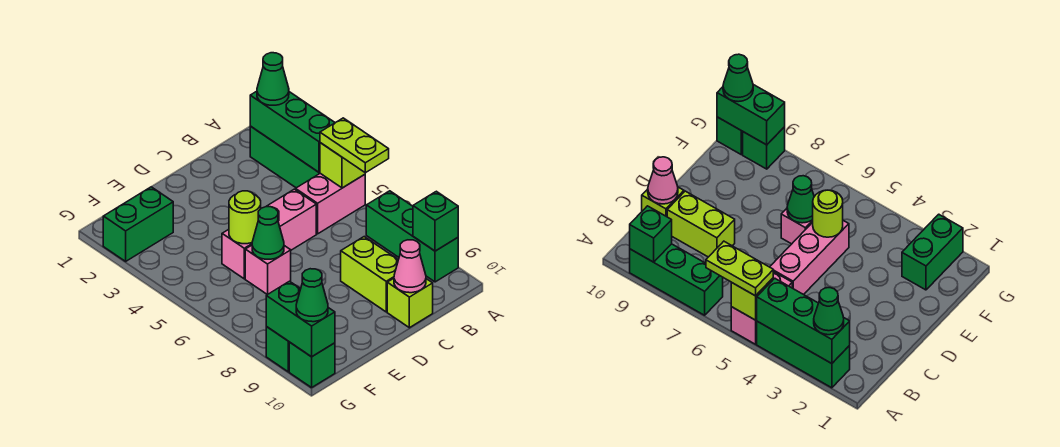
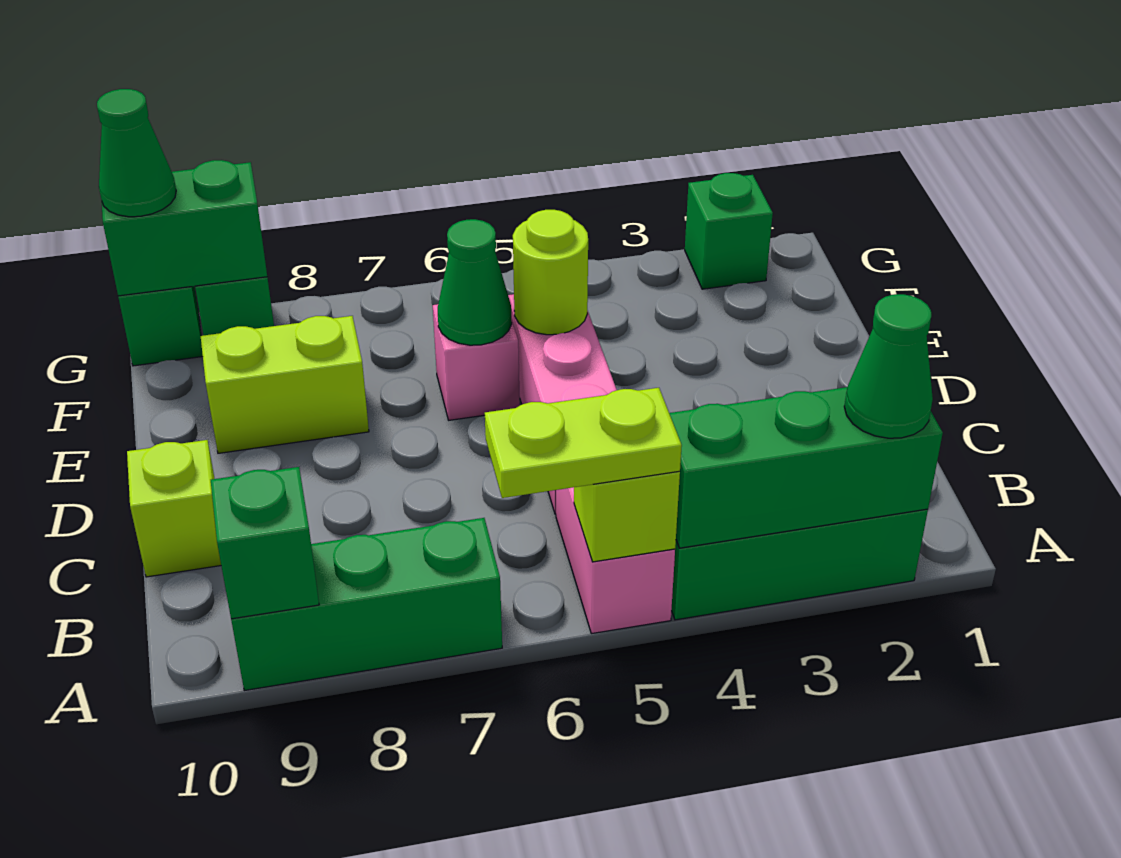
lime brick C8:C9 level 1 -> lime brick E8:E9 level 1
pink cone C10 level 2 -> none
green brick F2:G2 level 1 -> green brick G2 level 1

